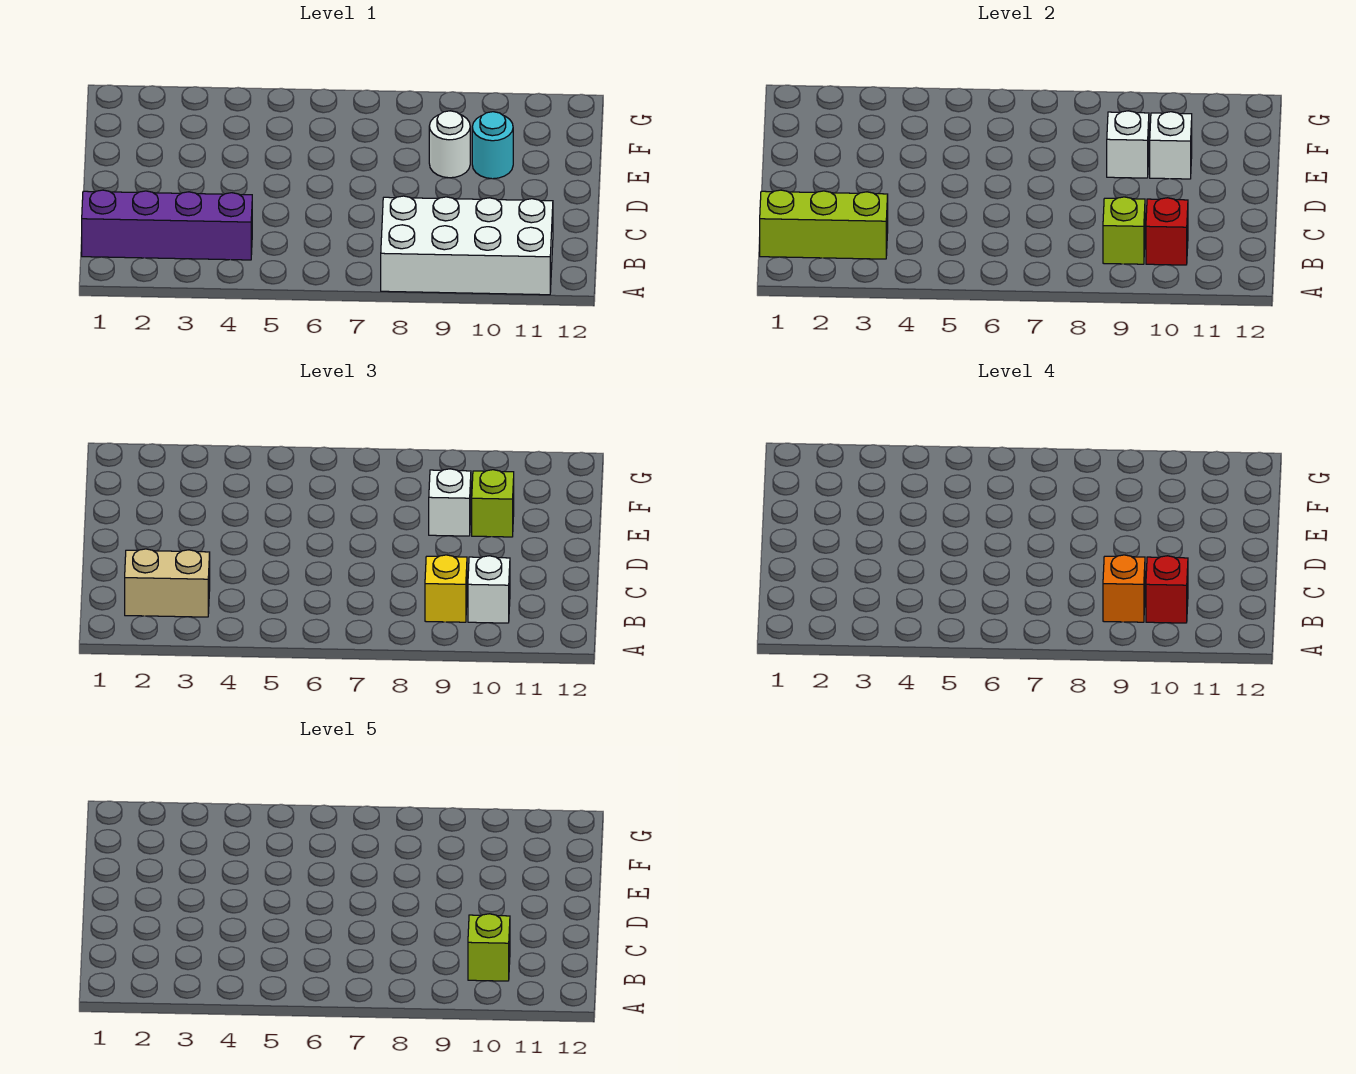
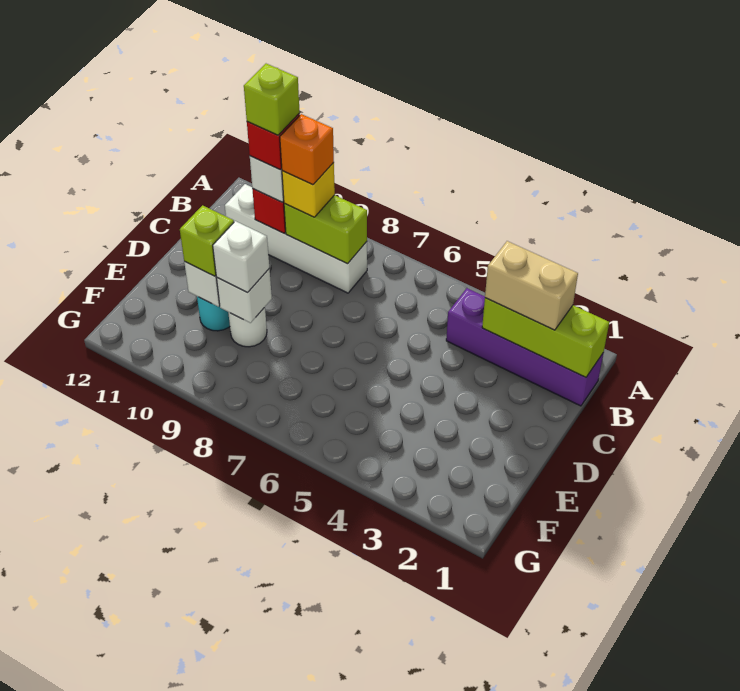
white brick A8:B11 level 1 -> white brick B8:B11 level 1
lime brick B9 level 2 -> lime brick B8:B9 level 2

